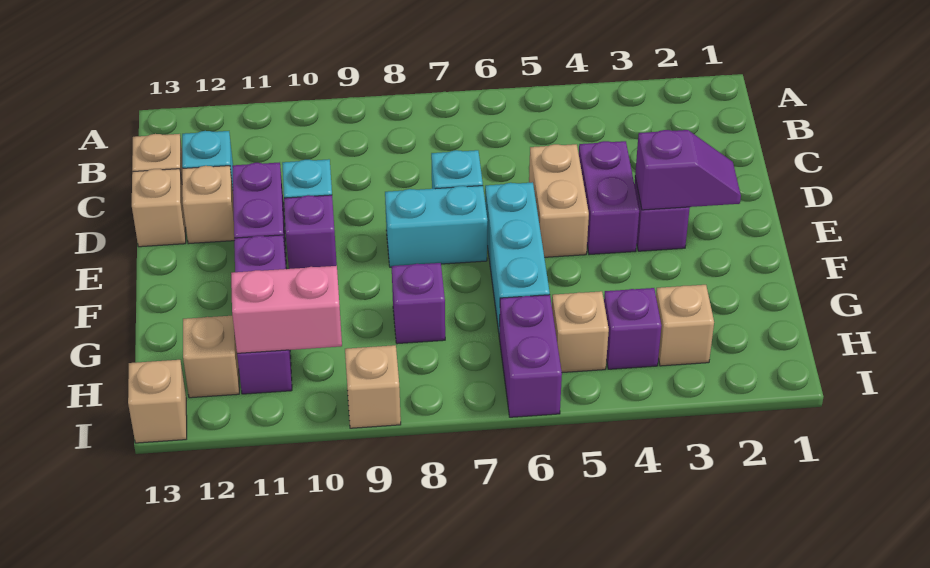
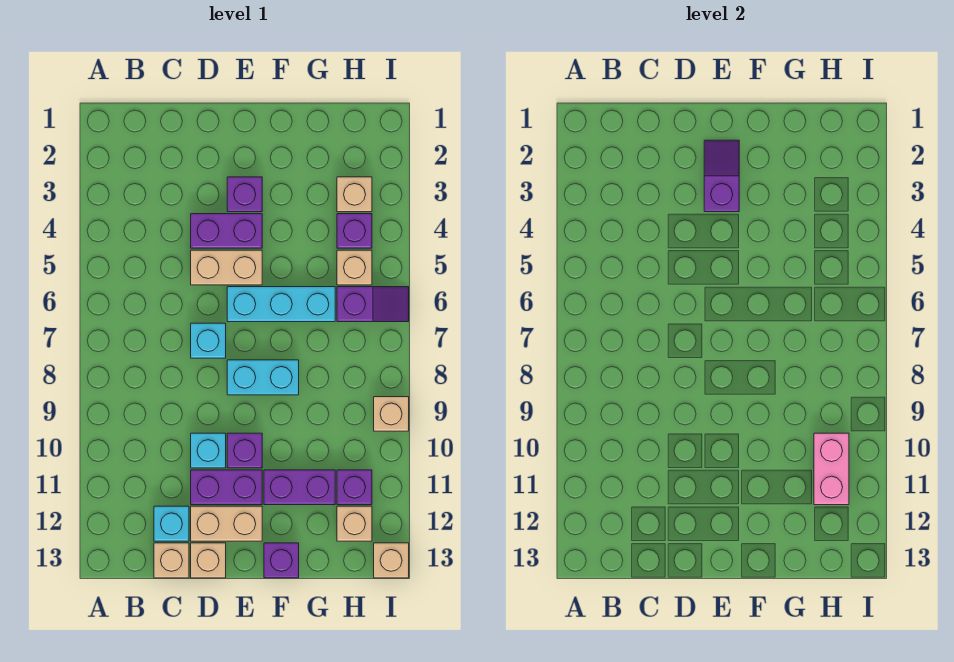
tan brick D12 level 1 -> tan brick D12:E12 level 1
cyan brick E7:E8 level 1 -> cyan brick E8:F8 level 1
purple brick G8 level 1 -> purple brick F13 level 1
purple brick H6:I6 level 1 -> purple slope H6:I6 level 1 top H

